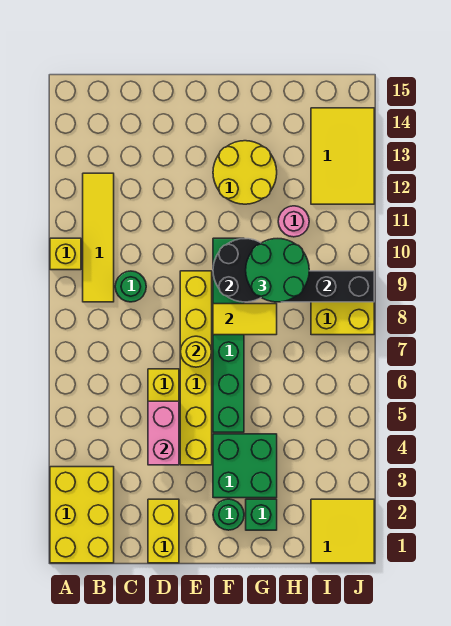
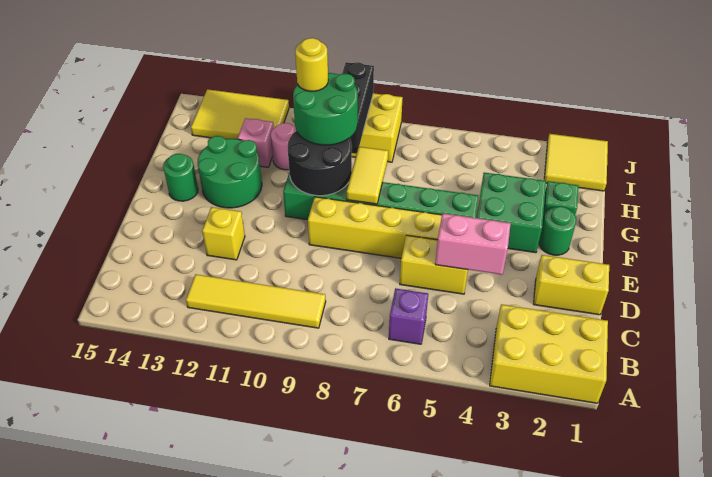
yellow brick A10 level 1 -> yellow brick D12 level 1
none -> purple brick B6 level 1
green round brick C9 level 1 -> green round brick F14 level 1
yellow round brick E7 level 2 -> yellow round brick H10 level 4
yellow round brick F12:G13 level 1 -> green round brick F12:G13 level 1
none -> pink brick H12 level 1

